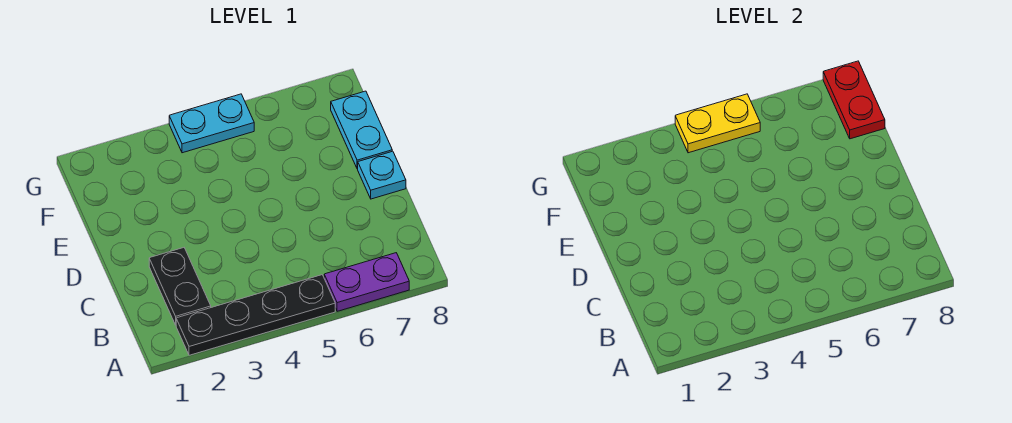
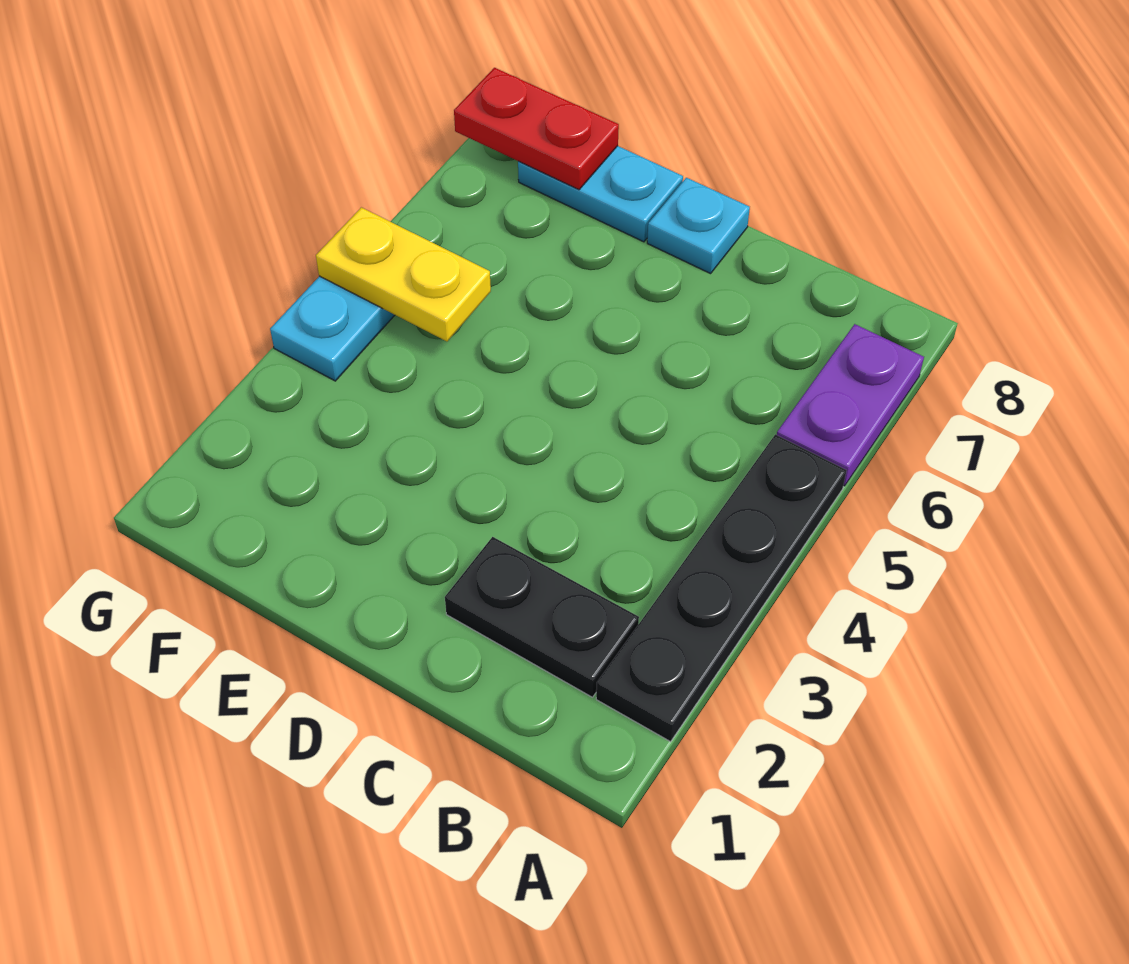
yellow plate G4:G5 level 2 -> yellow plate F5:G5 level 2

